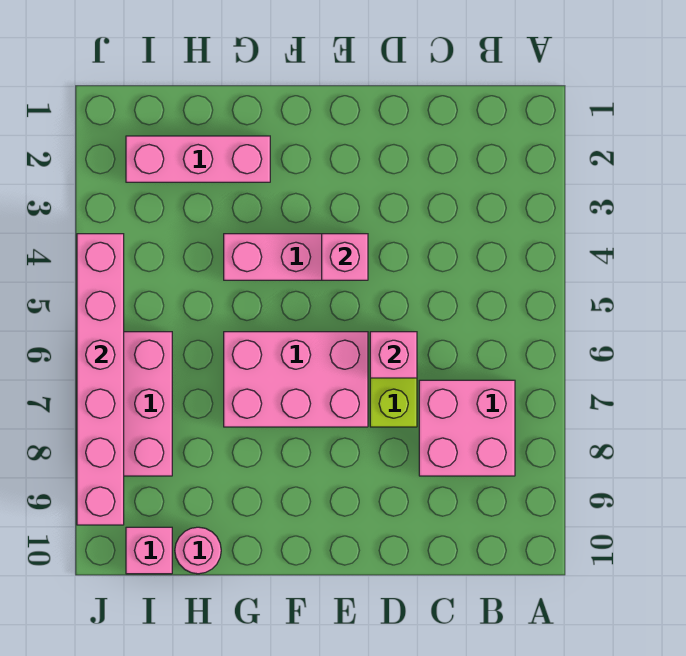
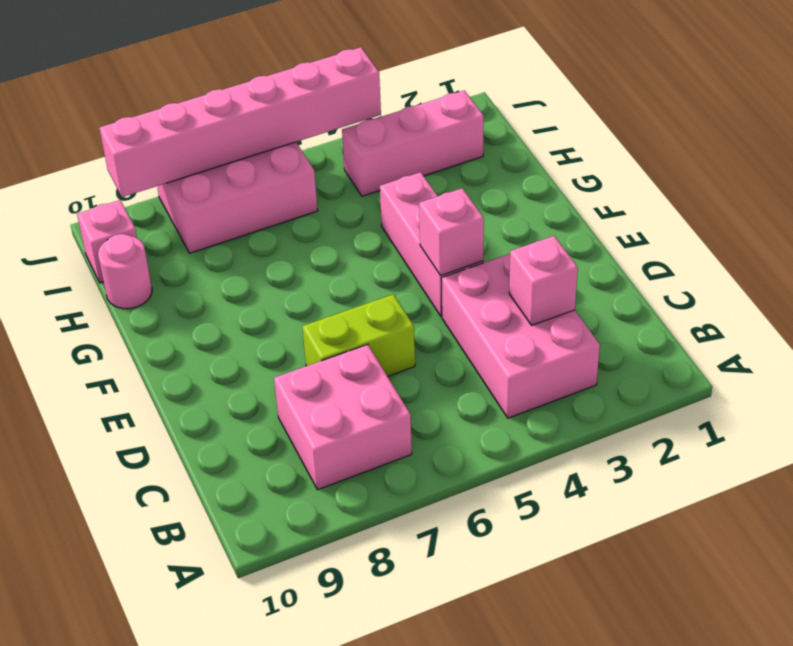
pink brick D6 level 2 -> pink brick C3 level 2
pink brick E6:G7 level 1 -> pink brick B3:D4 level 1
pink brick G2:I2 level 1 -> pink brick I2:I4 level 1

